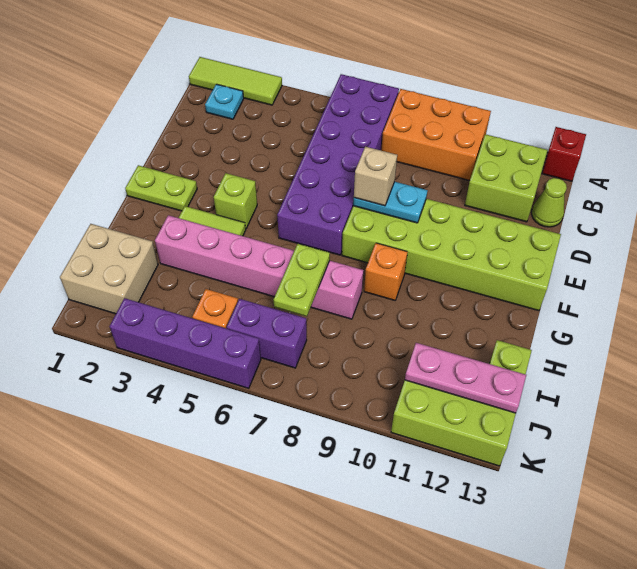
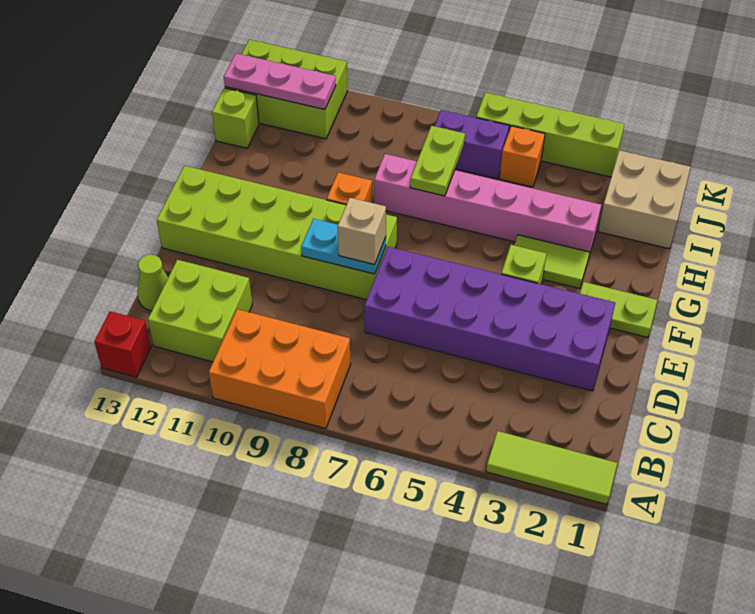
purple brick A6:F7 level 1 -> purple brick D2:E7 level 1
cyan plate B2 level 1 -> none
purple brick K3:K6 level 1 -> lime brick K3:K6 level 1

